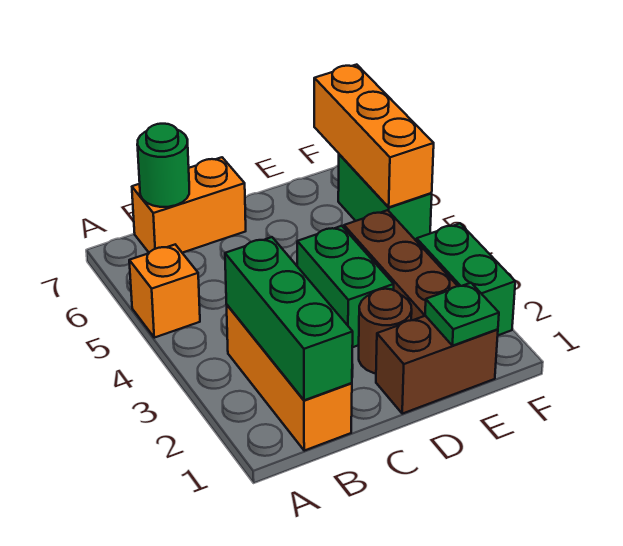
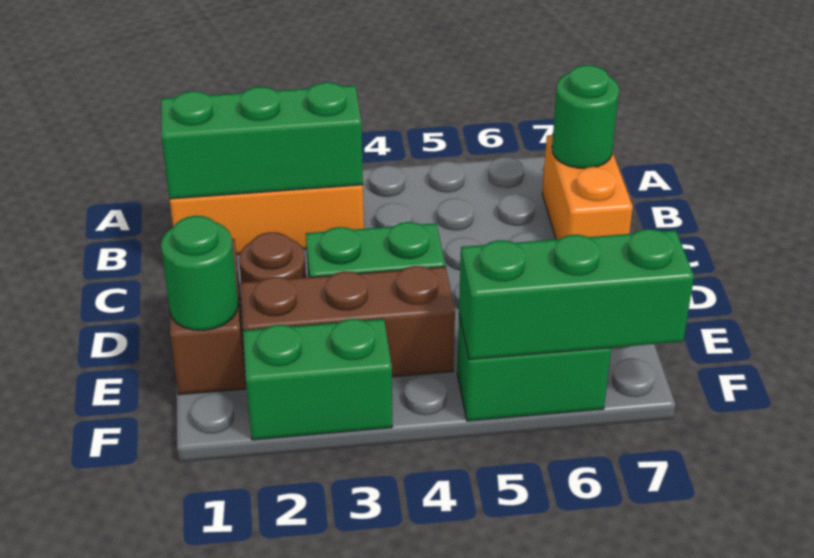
orange brick A5 level 1 -> none
green plate E1 level 2 -> green round brick E1 level 2
orange brick F5:F7 level 2 -> green brick F5:F7 level 2

